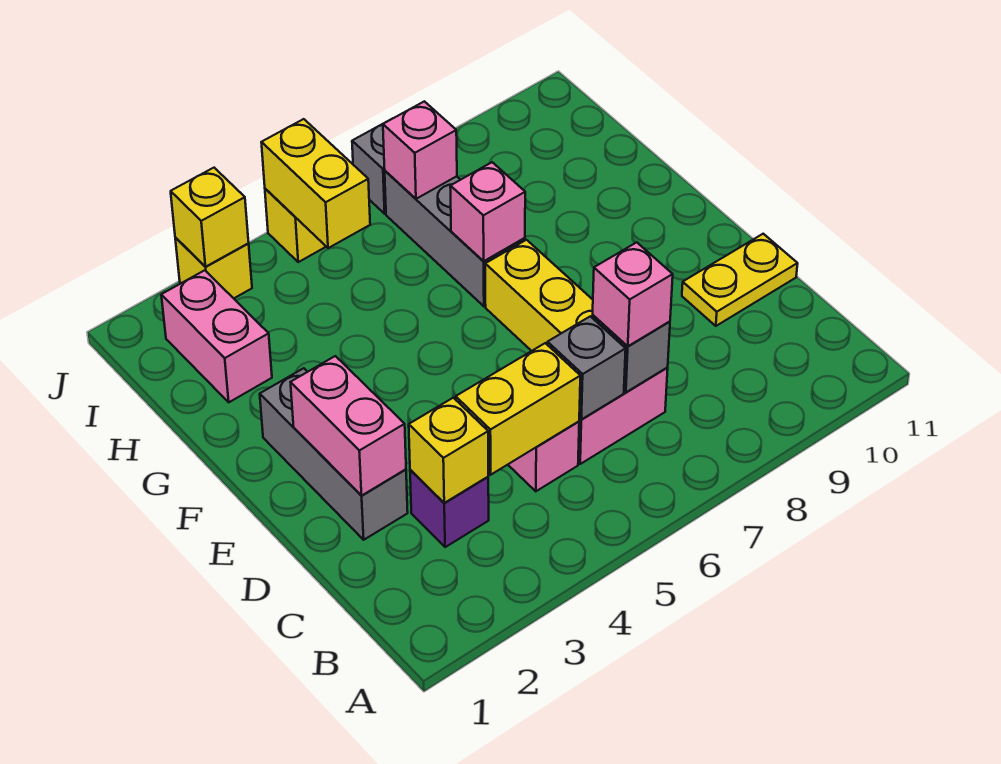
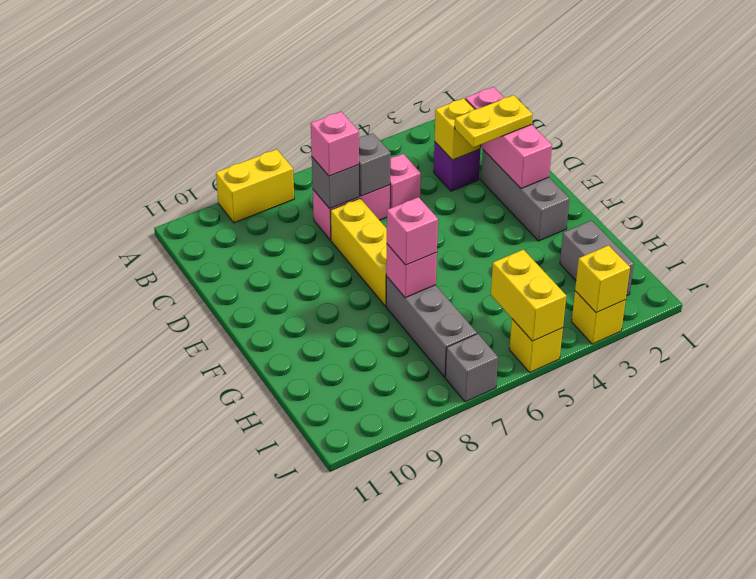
yellow brick C4:C5 level 2 -> yellow brick A8:A9 level 1
pink brick D2:E2 level 2 -> pink brick C2:E2 level 2
yellow plate D10:D11 level 1 -> yellow plate D2:D3 level 3
pink brick H2:I2 level 1 -> grey brick H2:I2 level 1
pink brick I7 level 2 -> pink brick G7 level 3

